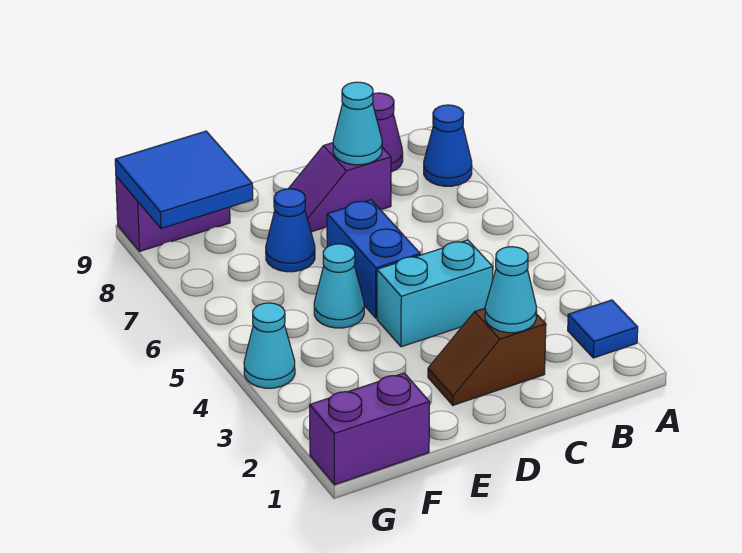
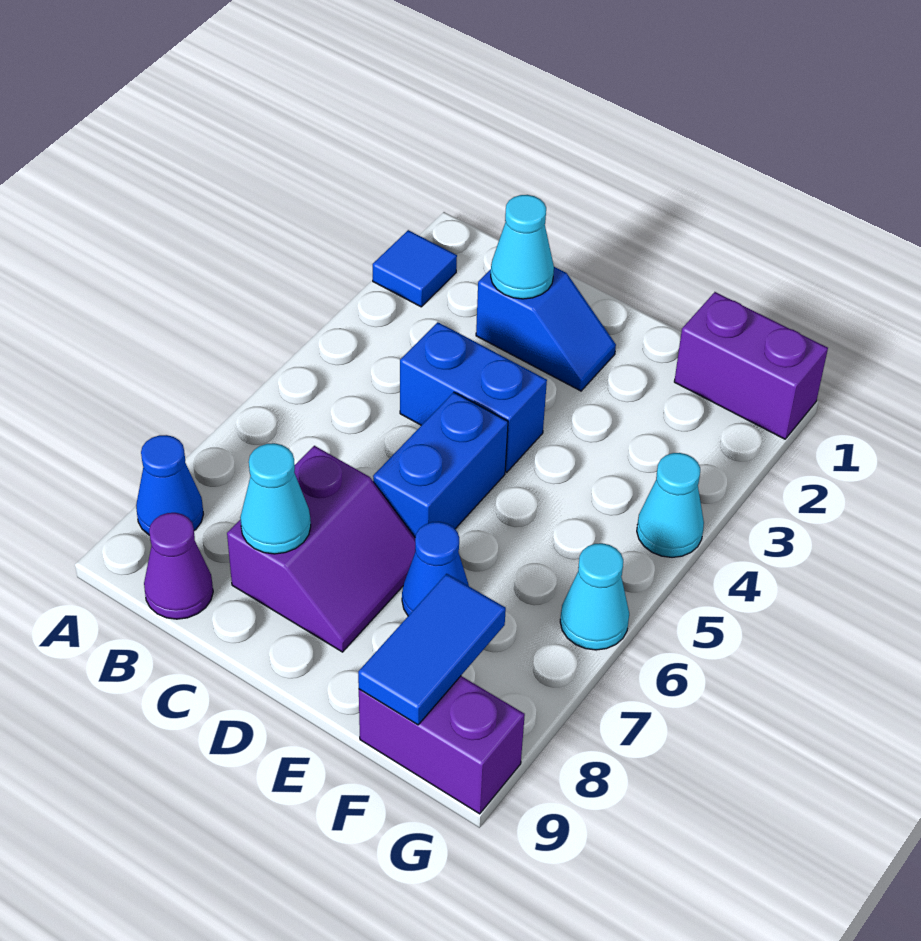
brown slope C2:D2 level 1 top C -> blue slope C2:D2 level 1 top C
cyan brick C4:D4 level 1 -> blue brick C4:D4 level 1
purple slope C8:D8 level 1 top C -> purple slope C7:D8 level 1 top C
cyan cone E5 level 1 -> cyan cone G6 level 1
blue tile F8:G9 level 2 -> blue tile F8:F9 level 2

